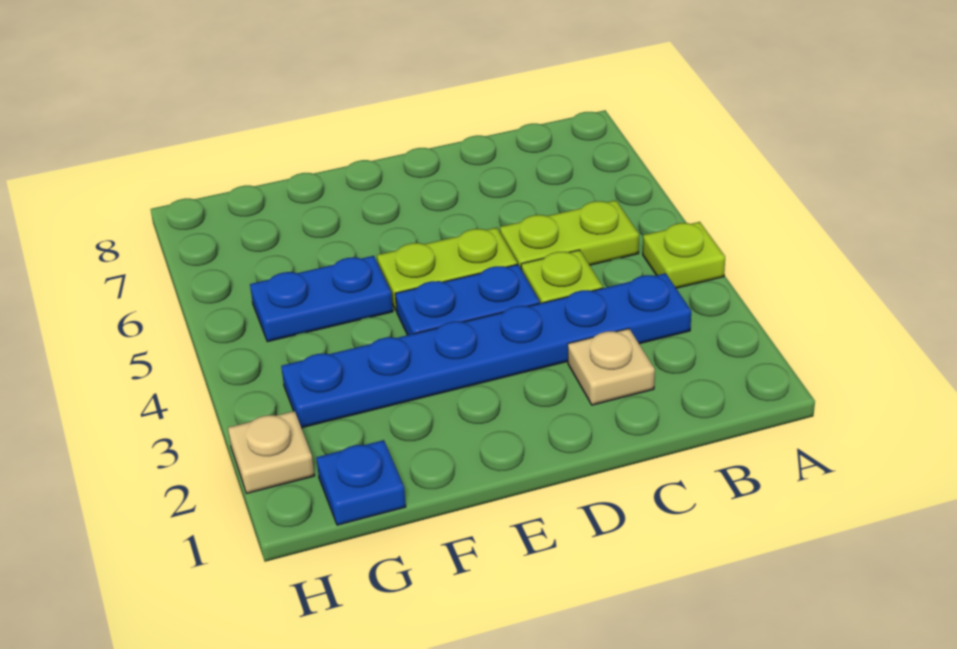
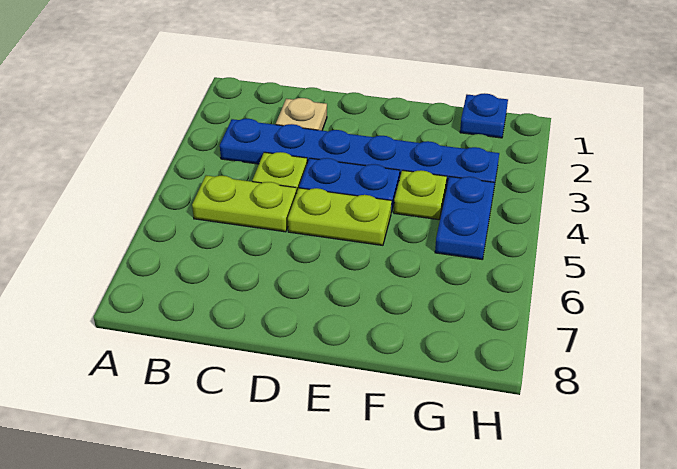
lime plate A4 level 1 -> lime plate F4 level 1
blue plate F5:G5 level 1 -> blue plate G4:G5 level 1
tan plate H2 level 1 -> none

